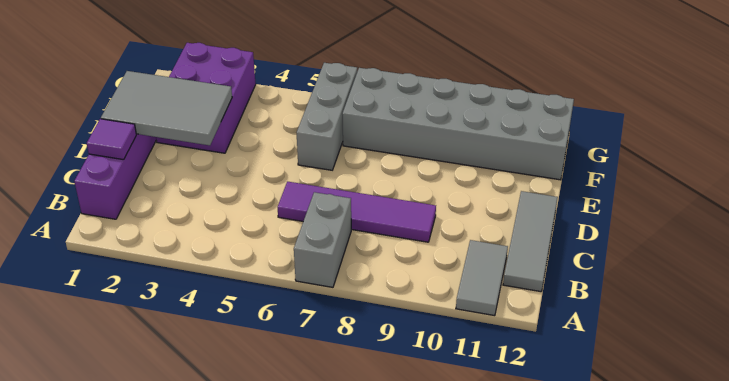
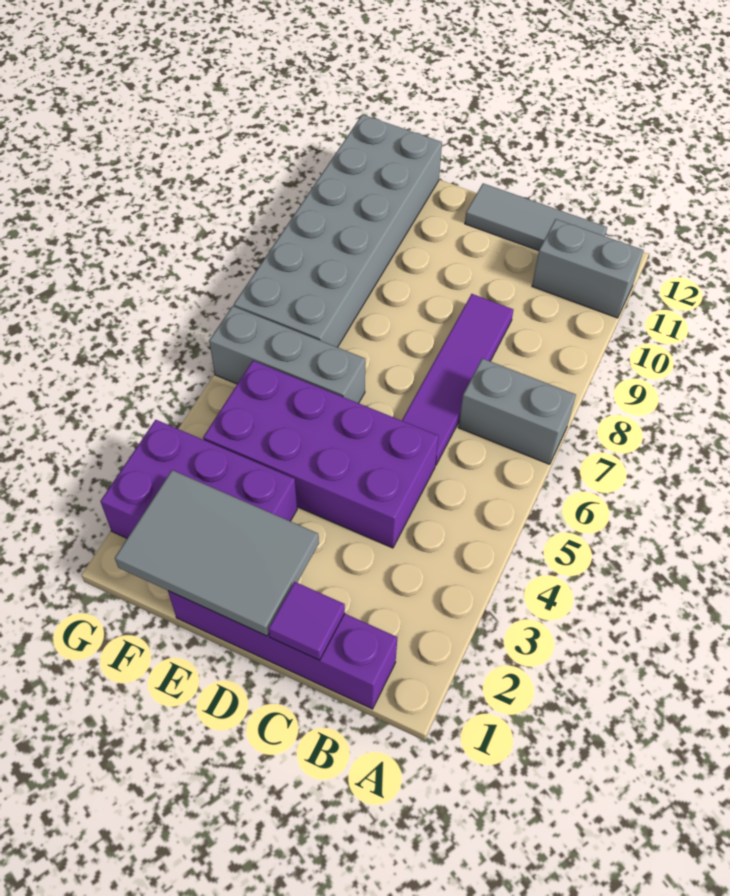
grey tile A11:B11 level 1 -> grey brick A11:B11 level 1
none -> purple brick C4:F5 level 1
grey tile D1:E3 level 2 -> grey tile D1:F2 level 2

